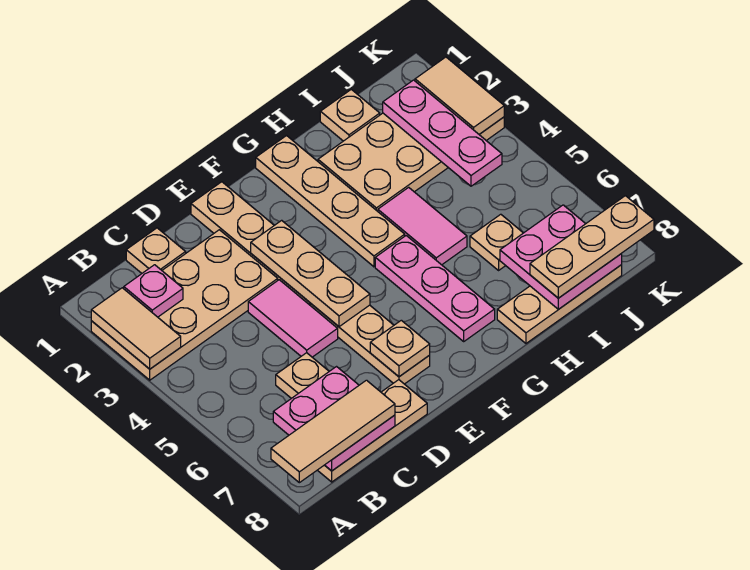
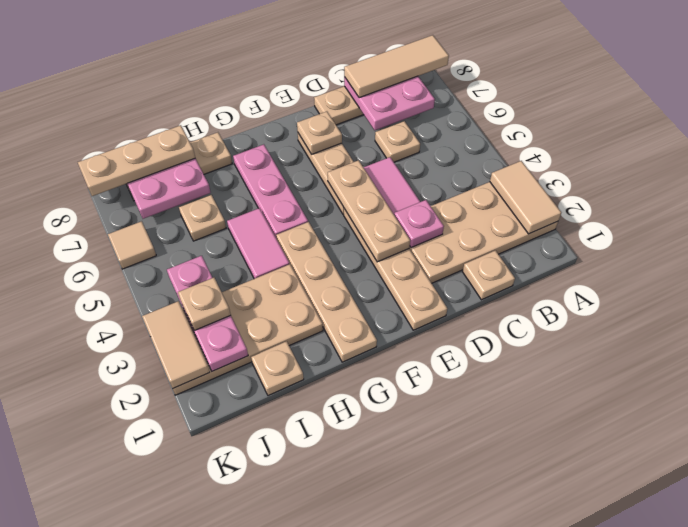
pink plate B2 level 2 -> pink plate D3 level 2
none -> tan plate J3 level 3
none -> tan tile K6 level 1

